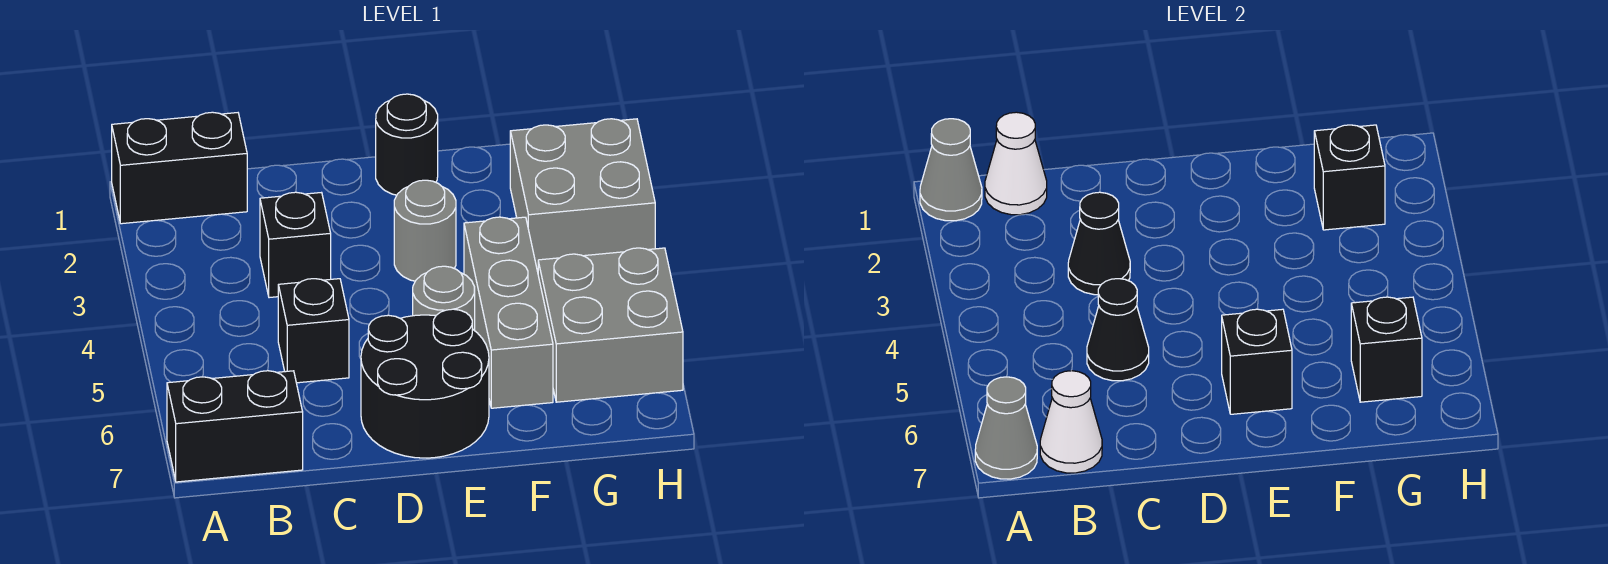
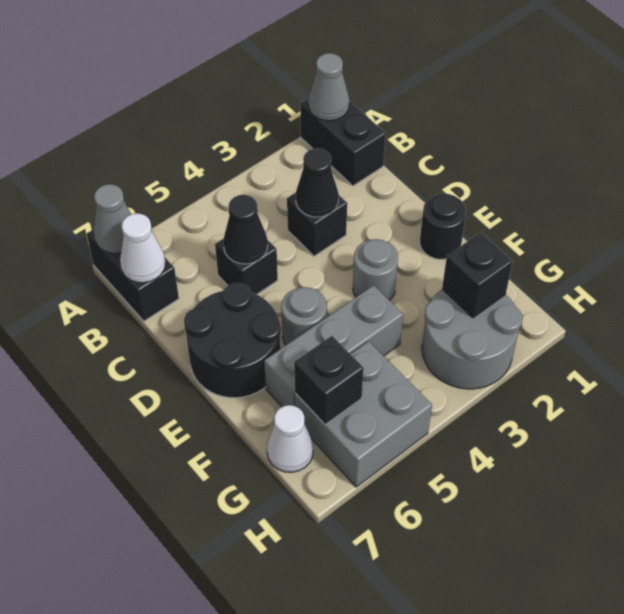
white cone B1 level 2 -> white cone G7 level 1
black brick E6 level 2 -> none
grey brick G2:H3 level 1 -> grey round brick G2:H3 level 1

